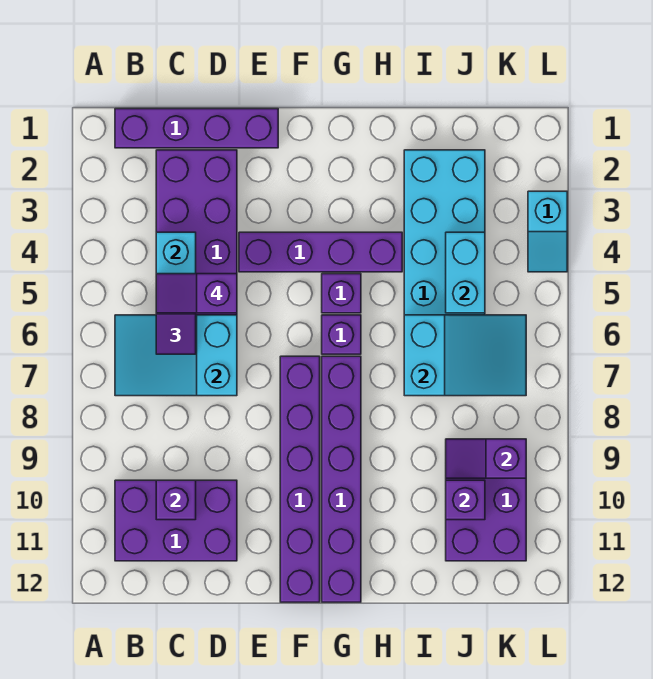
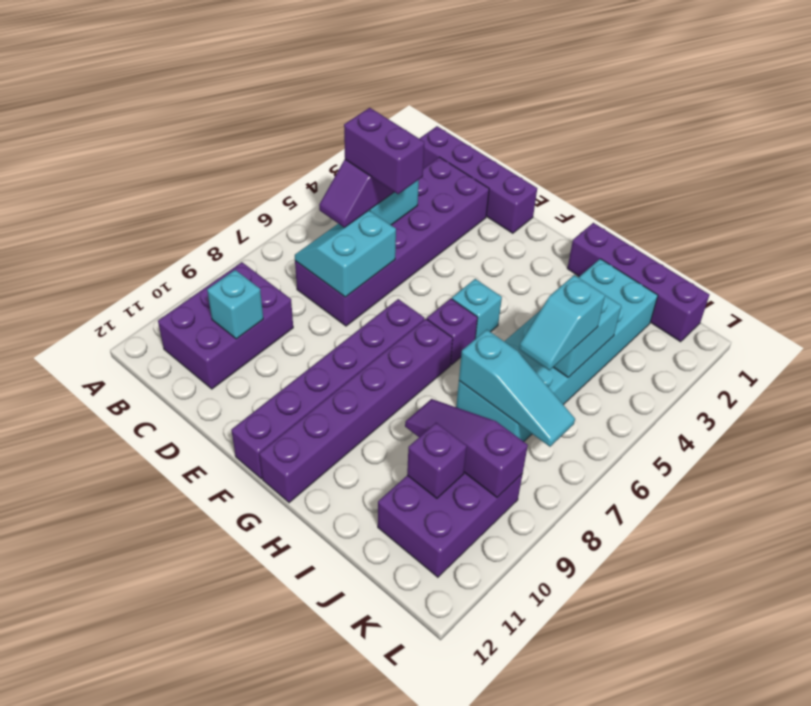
cyan slope B6:D7 level 2 top D -> cyan slope C6:D7 level 2 top D
purple brick B10:D11 level 1 -> purple brick B9:C11 level 1
purple slope C5:D5 level 4 top D -> purple brick C5:D5 level 4
purple brick C10 level 2 -> cyan brick C10 level 2
purple brick E4:H4 level 1 -> purple brick H1:K1 level 1
purple brick G5 level 1 -> cyan brick G5 level 1
cyan slope I6:K7 level 2 top I -> cyan slope I7:K7 level 2 top I
purple slope J9:K9 level 2 top K -> purple slope I9:K9 level 2 top K
cyan slope L3:L4 level 1 top 3 -> cyan slope J5:J6 level 3 top 5

